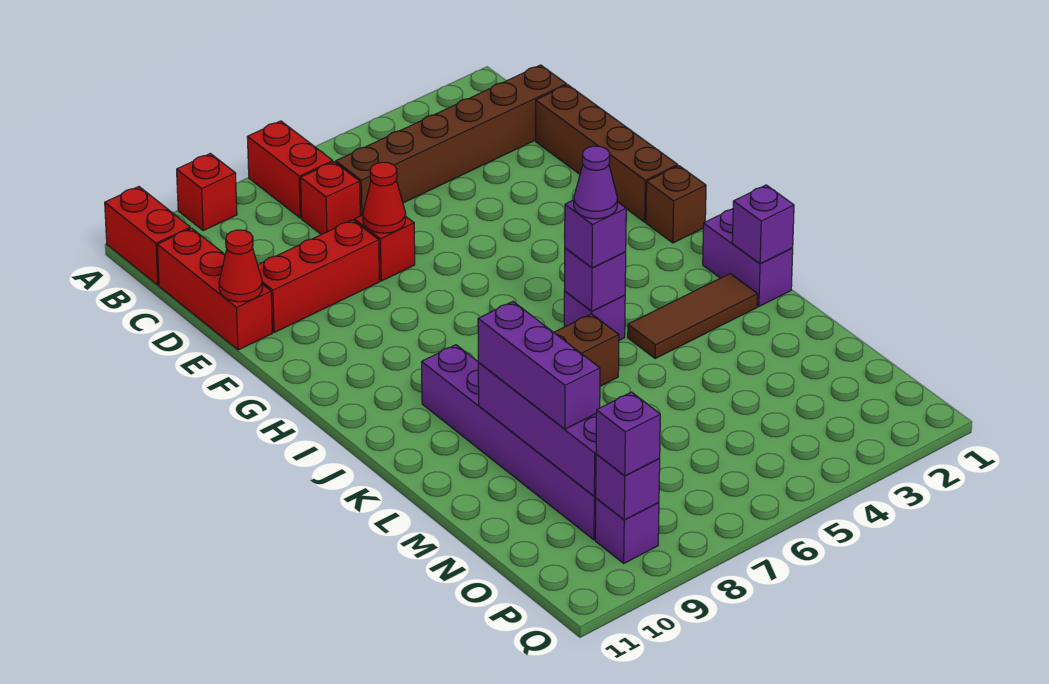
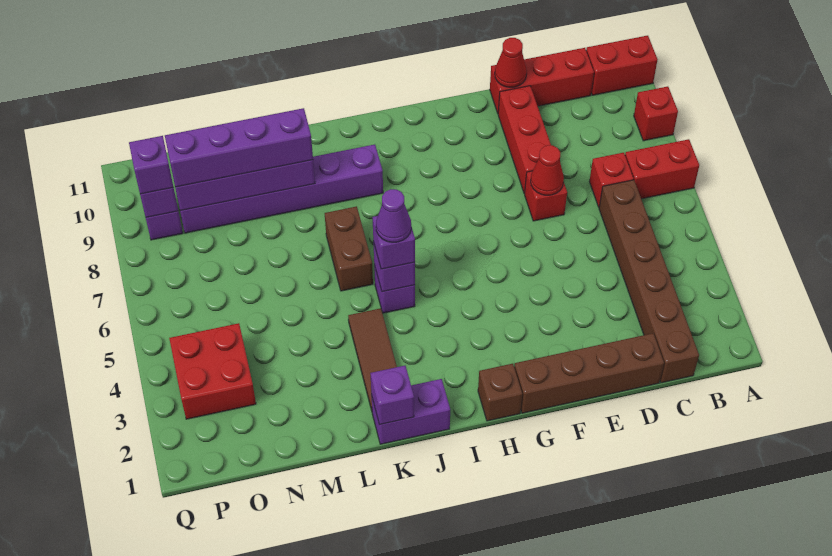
purple brick L9:N9 level 3 -> purple brick L9:O9 level 3
none -> red brick O3:P4 level 1

